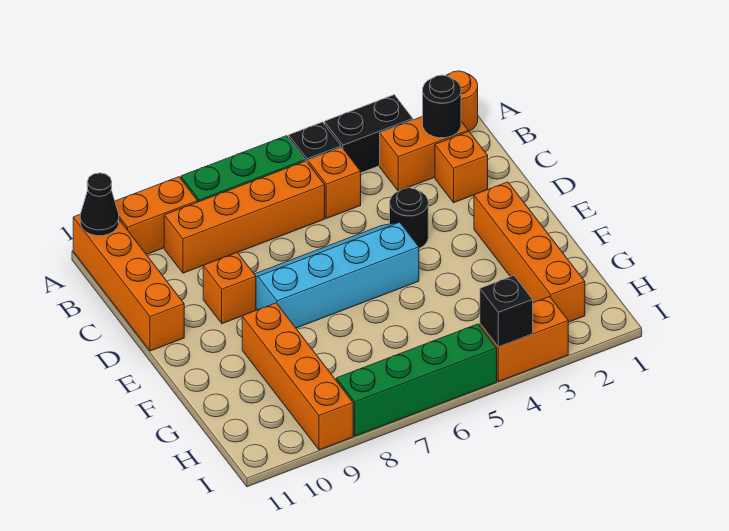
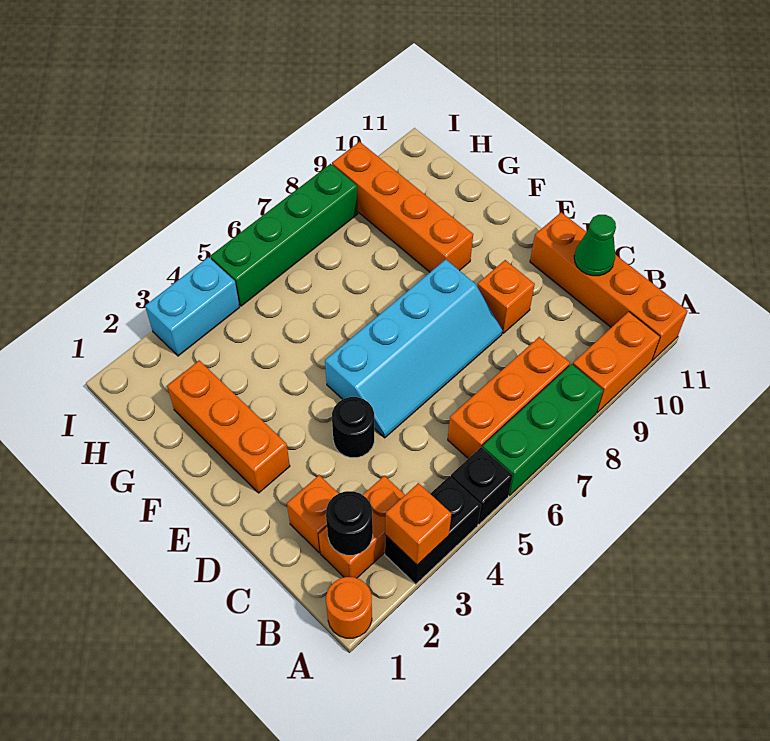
black cone A11 level 2 -> none
orange brick B5 level 1 -> orange brick A3 level 2
orange brick B6:B9 level 1 -> orange brick B6:B8 level 1
none -> green cone C11 level 2
orange brick E2:H2 level 1 -> orange brick E2:G2 level 1
orange brick I3:I4 level 1 -> cyan brick I3:I4 level 1
black brick I4 level 2 -> none

